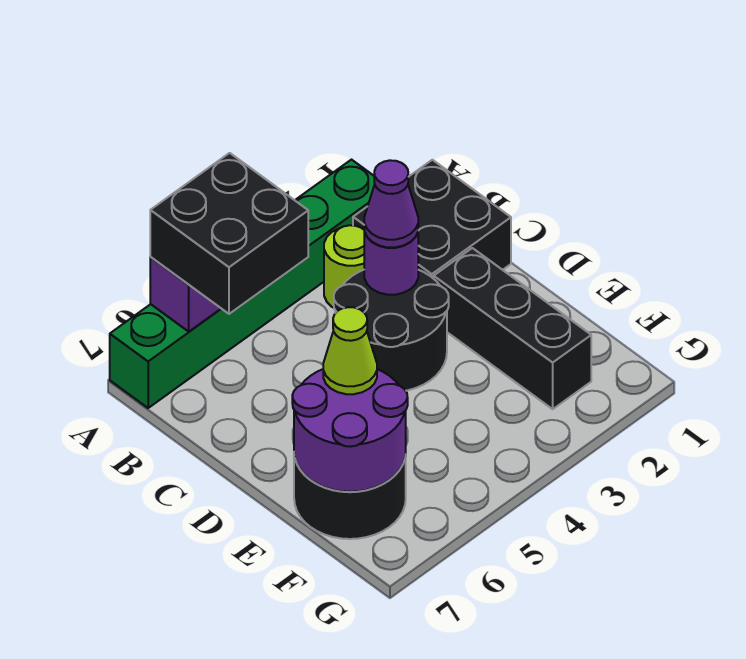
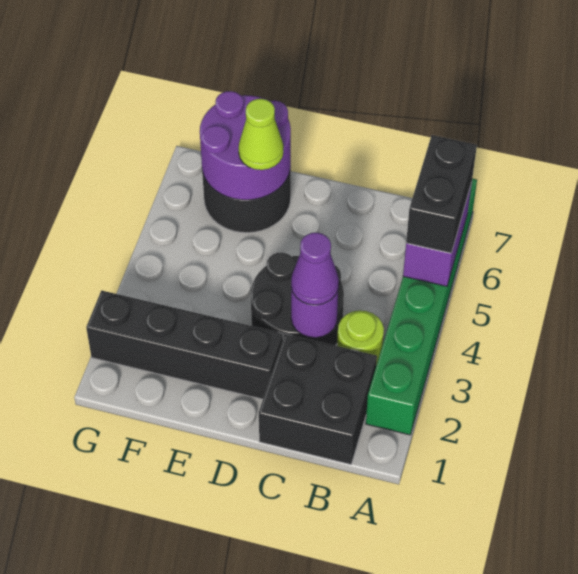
black brick A5:B6 level 3 -> black brick A5:A6 level 3
black brick D2:F2 level 1 -> black brick D2:G2 level 1

